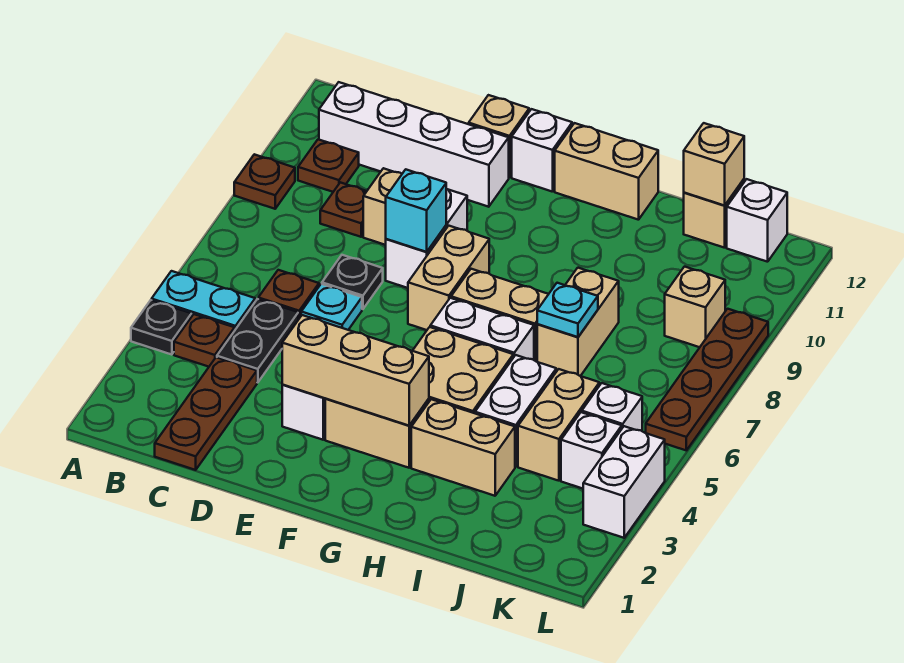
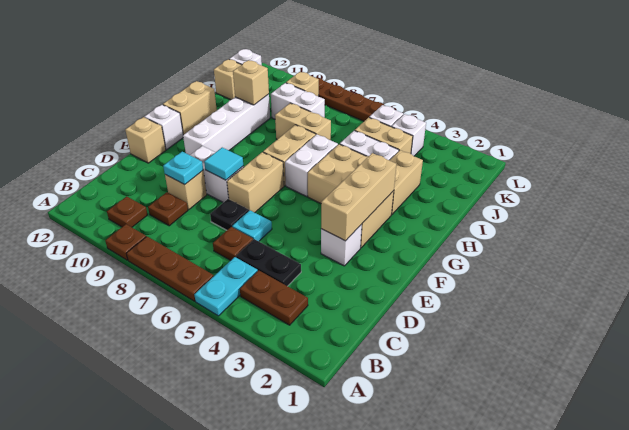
black plate A4 level 1 -> none
brown plate B4 level 1 -> brown plate B3:B4 level 1
white brick B11:E11 level 1 -> white brick F10:I10 level 1
brown plate C1:C3 level 1 -> brown plate A6:A8 level 1
cyan brick E8 level 2 -> cyan tile E8 level 2
tan brick F7:F8 level 1 -> tan brick E7:F7 level 1
cyan plate I7 level 2 -> cyan plate D9 level 2
tan brick J12 level 2 -> tan brick I10 level 2
white brick L3:L4 level 1 -> white brick J8:J9 level 1

